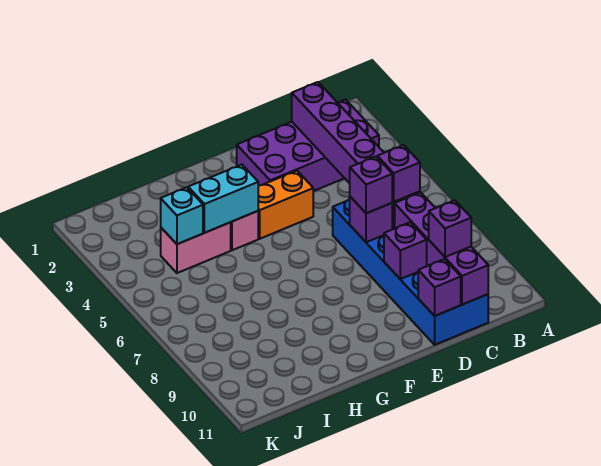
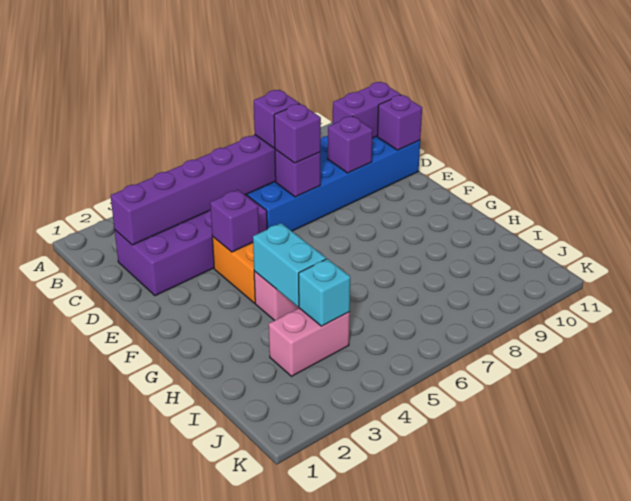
purple brick B2:E3 level 1 -> purple brick C2:D5 level 1
purple brick C8:C11 level 2 -> purple brick C10:C11 level 2
purple brick C10 level 3 -> purple brick E4 level 2
pink brick H4:I4 level 1 -> pink brick I3:I4 level 1

